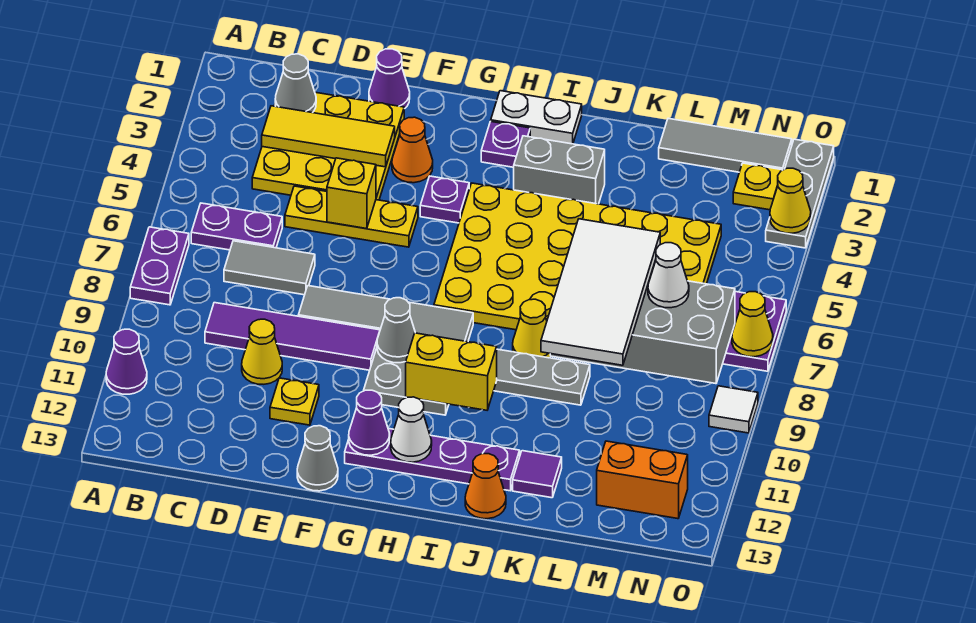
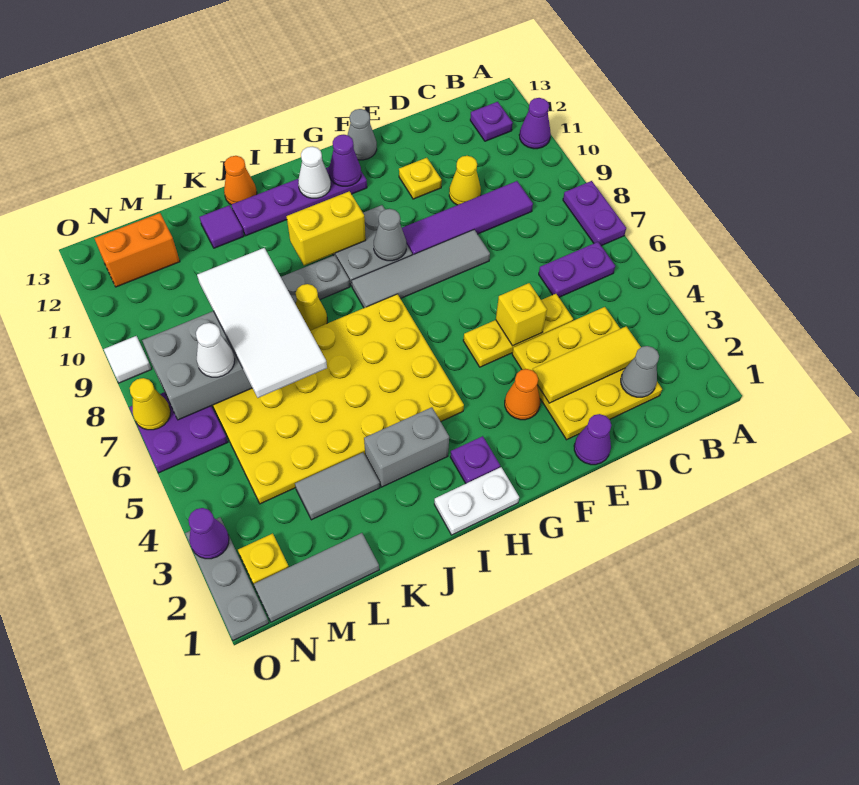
grey tile C7:D7 level 1 -> grey tile K3:L3 level 1
purple plate G4 level 1 -> purple plate B12 level 1
yellow cone O3 level 2 -> purple cone O3 level 2

